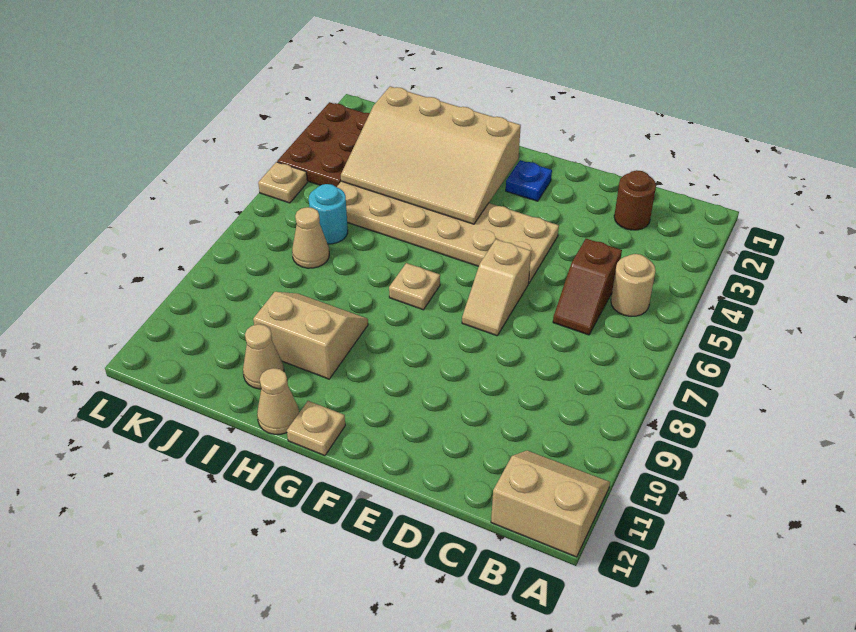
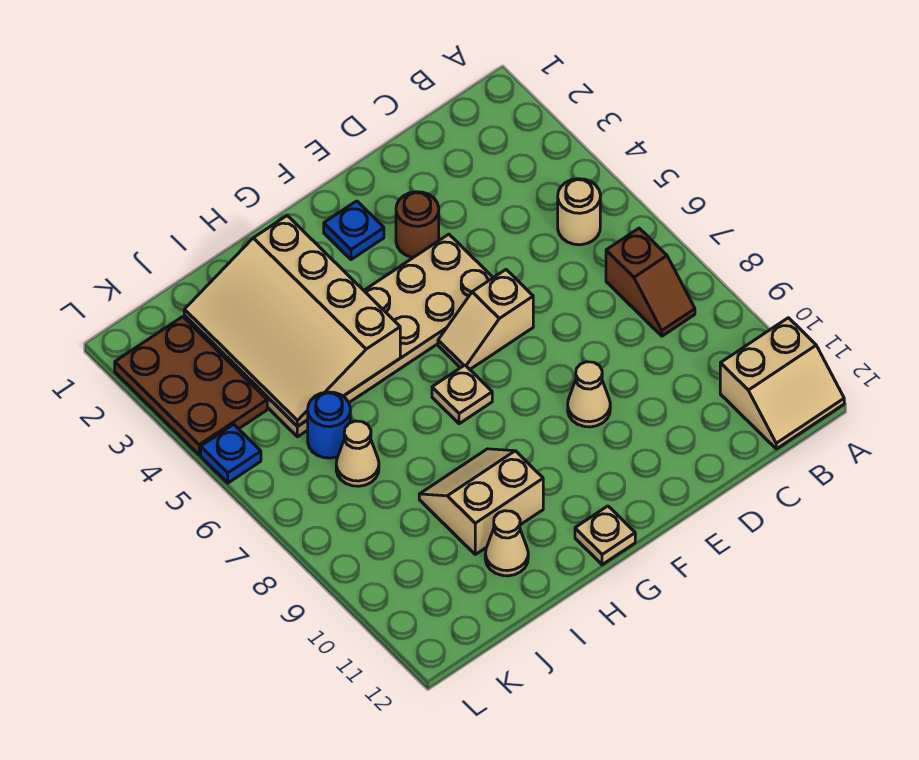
tan slope A11:B12 level 1 top 12 -> tan slope A11:B12 level 1 top 11
brown round brick C2 level 1 -> brown round brick E3 level 1
brown slope C5:C6 level 1 top 5 -> brown slope B7:B8 level 1 top 7
tan slope E6:E7 level 1 top 6 -> tan slope E6:F6 level 1 top E
tan slope G2:J4 level 2 top 2 -> tan slope H2:J5 level 2 top H
tan cone H12 level 1 -> tan cone E9 level 1
cyan round brick J6 level 1 -> blue round brick J6 level 1
tan plate L5 level 1 -> blue plate L5 level 1

